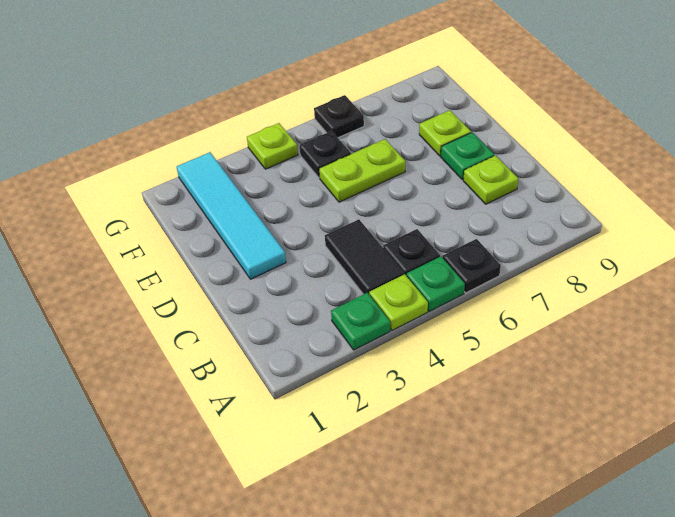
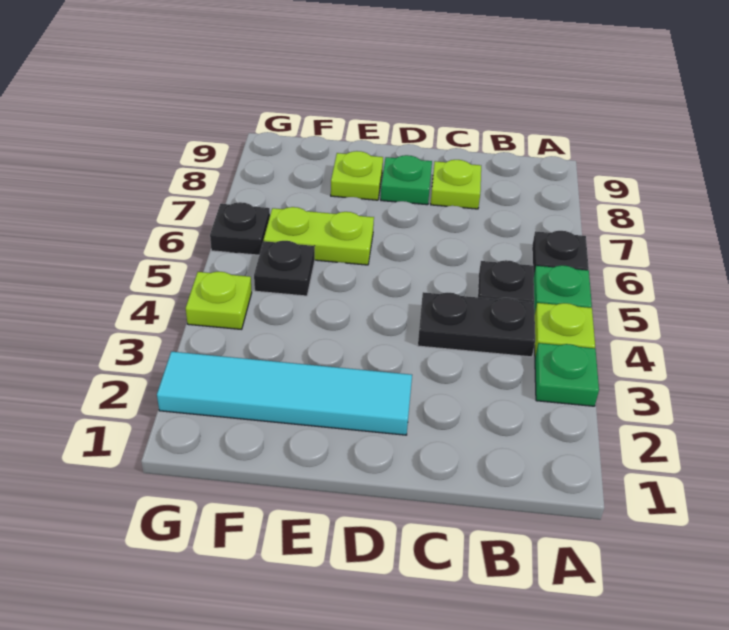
black tile B4:C4 level 1 -> black plate B4:C4 level 1
lime plate E5:E6 level 1 -> lime plate E6:F6 level 1

